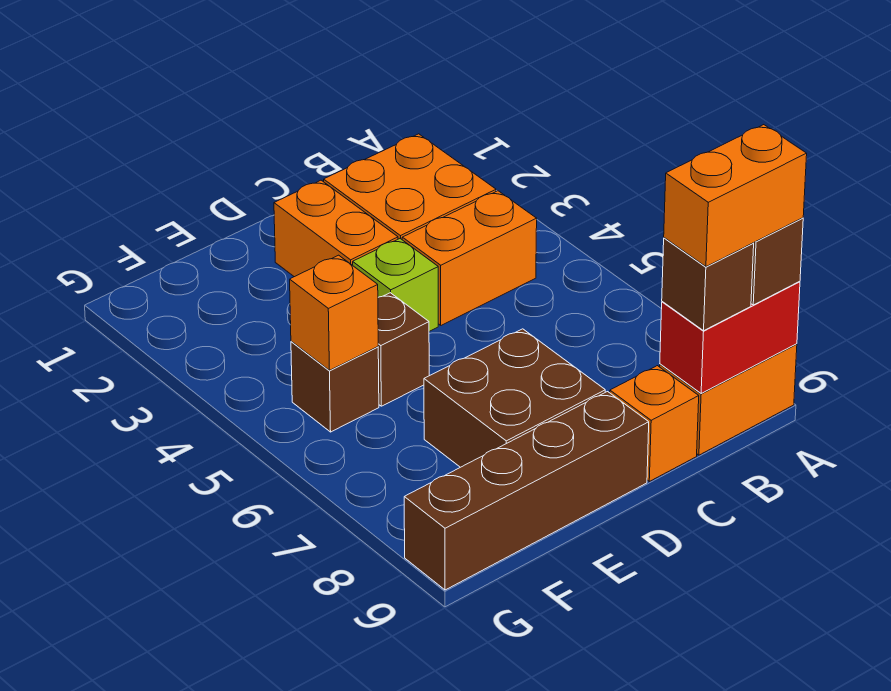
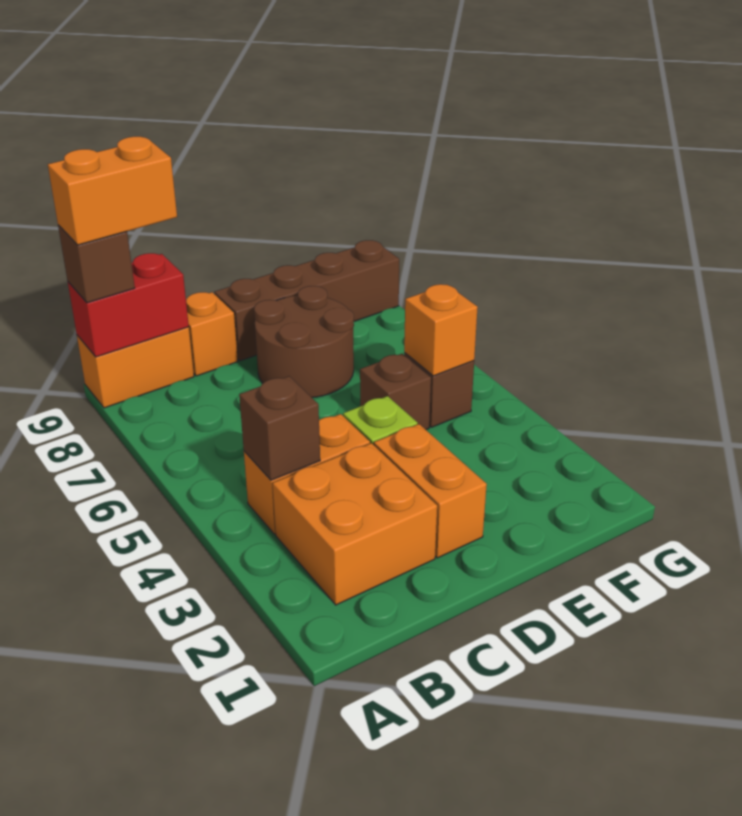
brown brick B9 level 3 -> brown brick B4 level 2
brown brick D7:E8 level 1 -> brown round brick D7:E8 level 1

